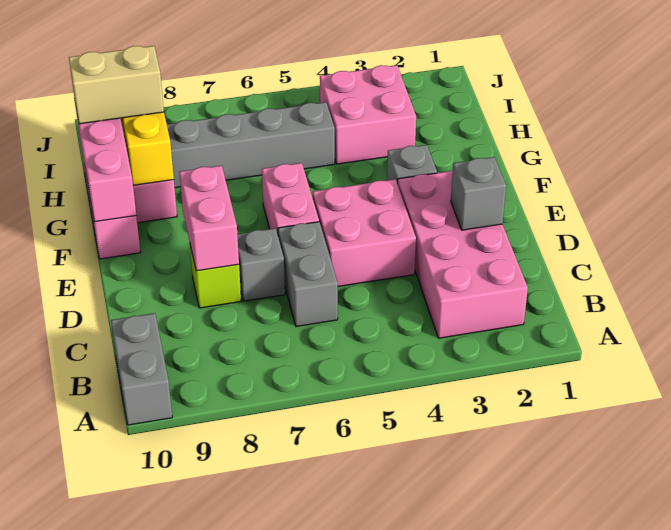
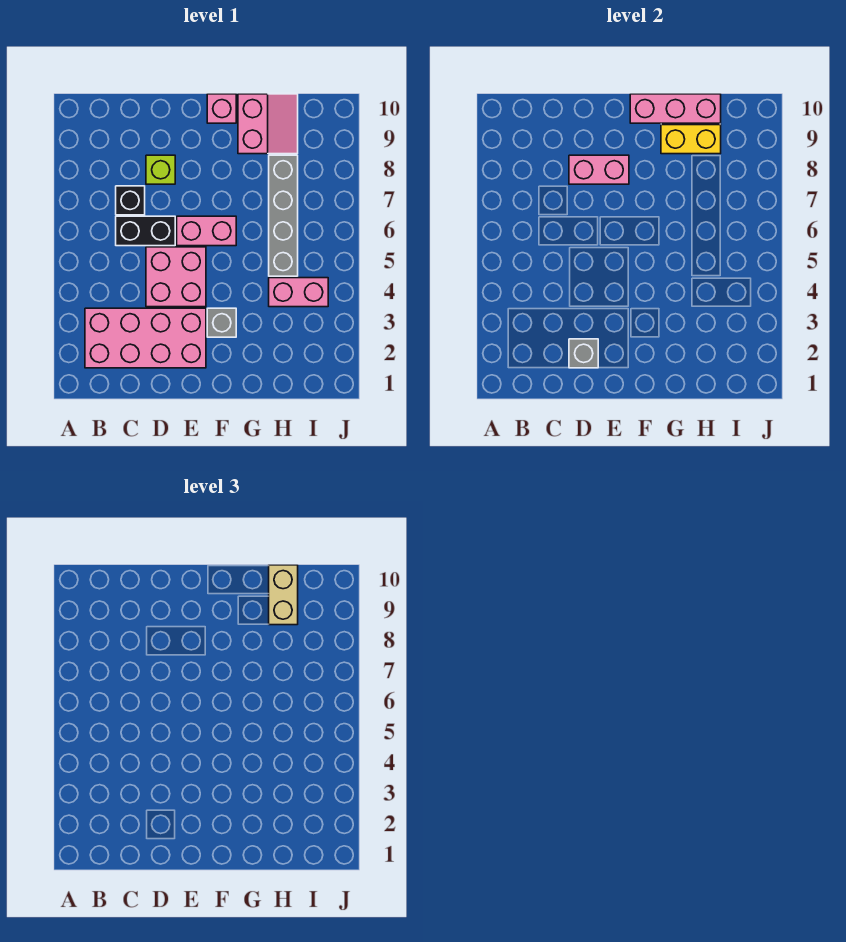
grey brick A10:B10 level 1 -> none
grey brick C6:D6 level 1 -> black brick C6:D6 level 1
none -> black brick C7 level 1
grey brick D7 level 1 -> none
pink brick H3:I4 level 1 -> pink brick H4:I4 level 1

